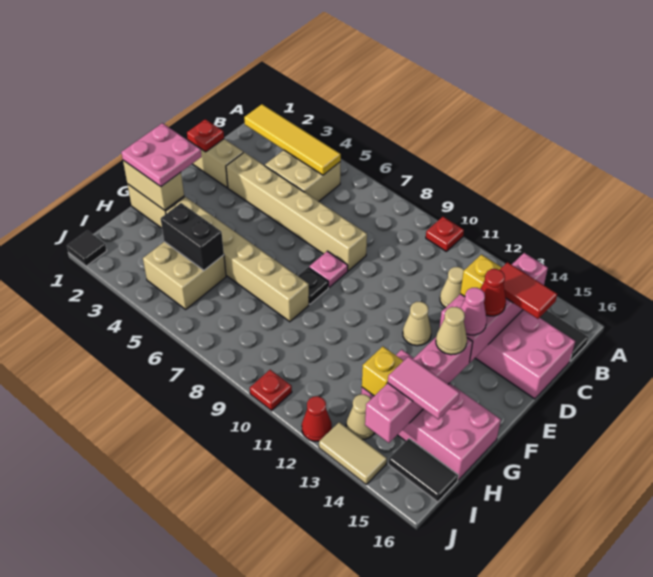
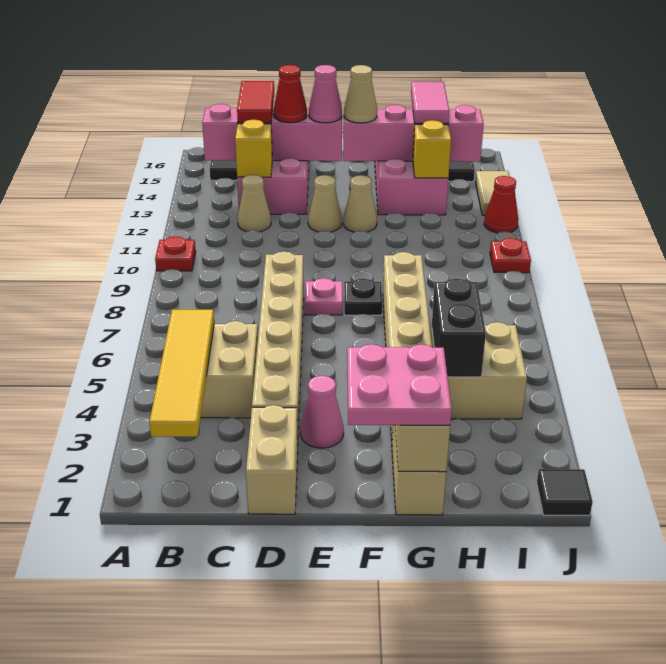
red plate D1 level 2 -> none
none -> pink cone E3 level 1
tan cone I13 level 1 -> tan cone F12 level 1

